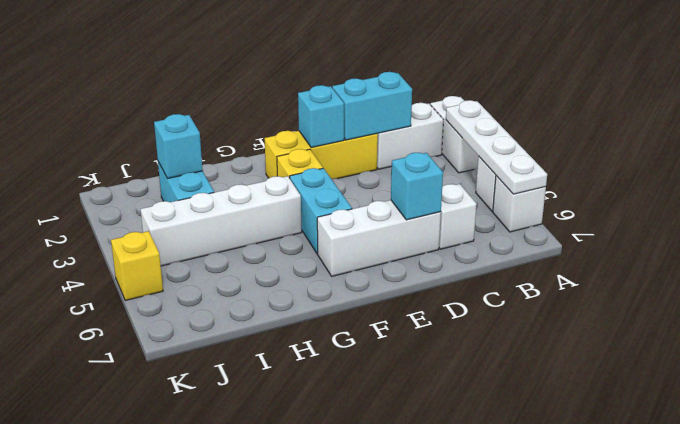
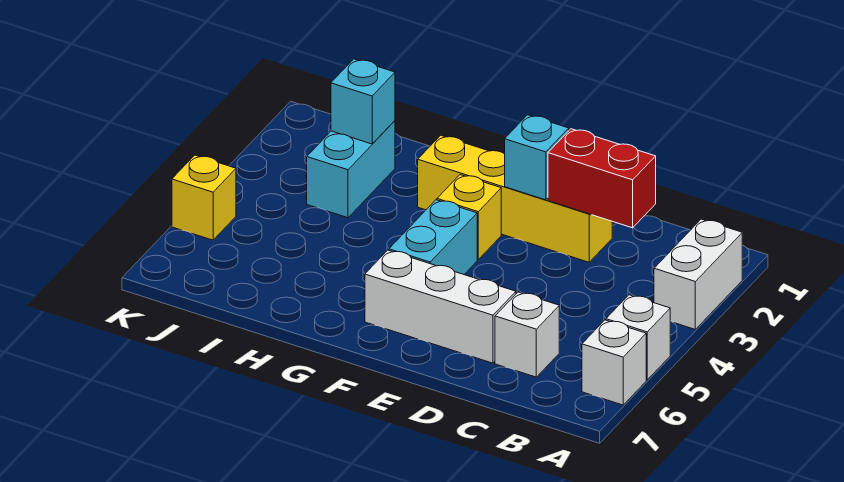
white plate A3:A6 level 2 -> none
white brick B2:C2 level 1 -> none
cyan brick C2:D2 level 2 -> red brick C2:D2 level 2
yellow brick D2:F2 level 1 -> yellow brick D2:G2 level 1
cyan brick D6 level 2 -> none
white brick G4:J4 level 1 -> none

